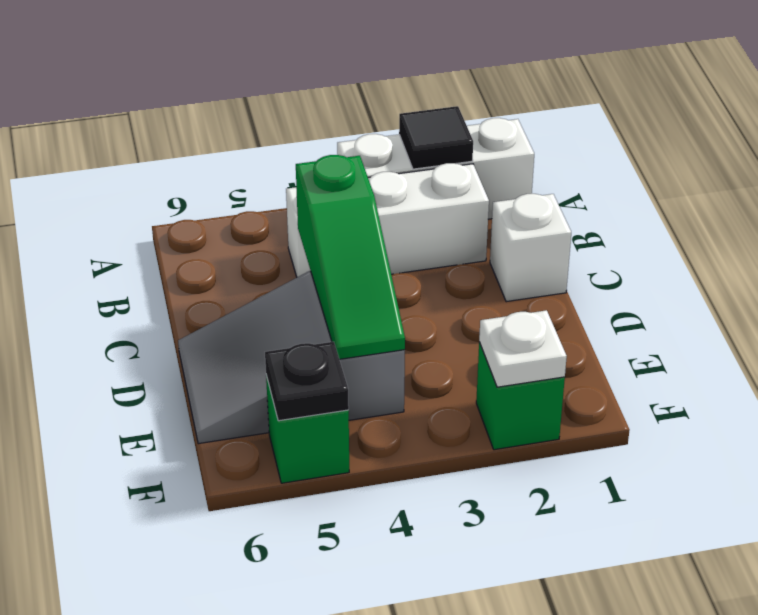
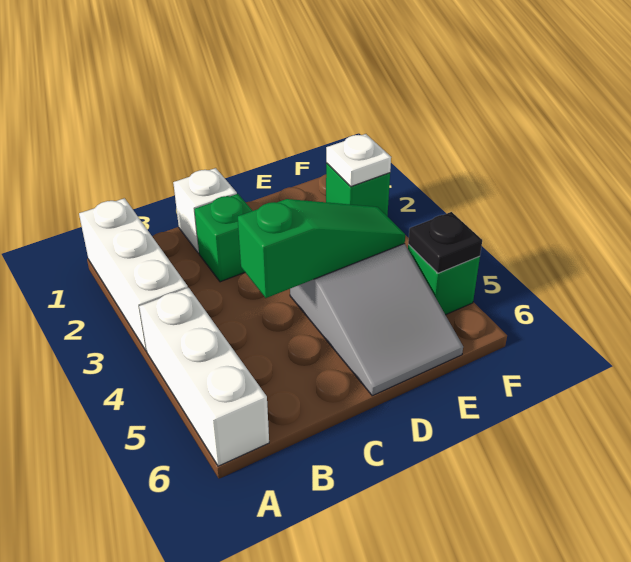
black tile A2 level 2 -> none
white brick B2:B4 level 1 -> white brick A4:A6 level 1
none -> green brick C2 level 1

